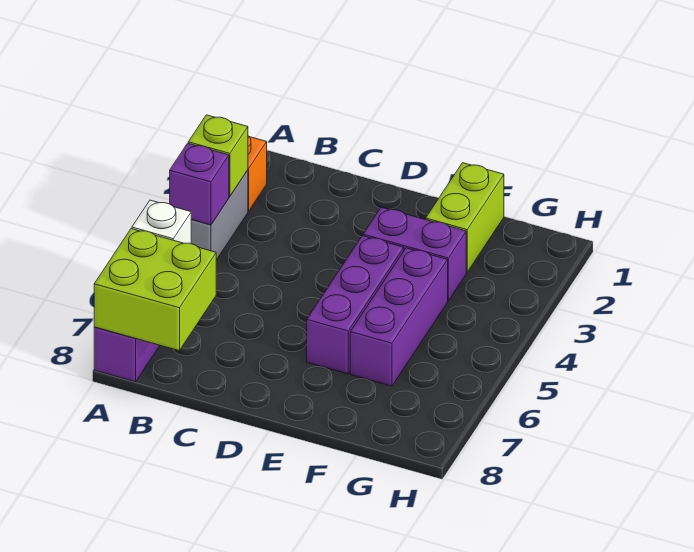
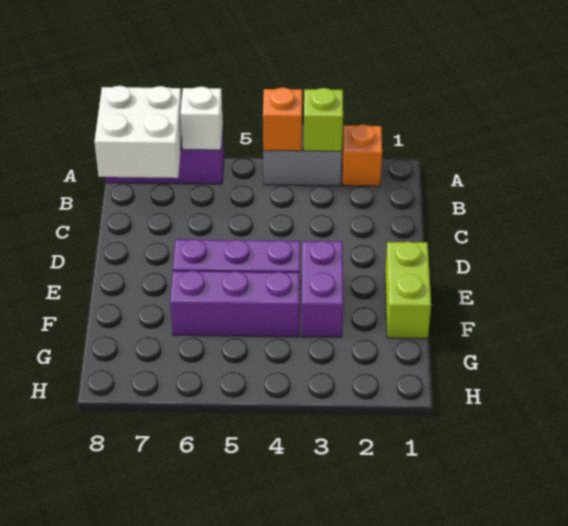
purple brick A4 level 2 -> orange brick A4 level 2
lime brick A7:B8 level 2 -> white brick A7:B8 level 2
lime brick F1:F2 level 1 -> lime brick E1:F1 level 1

